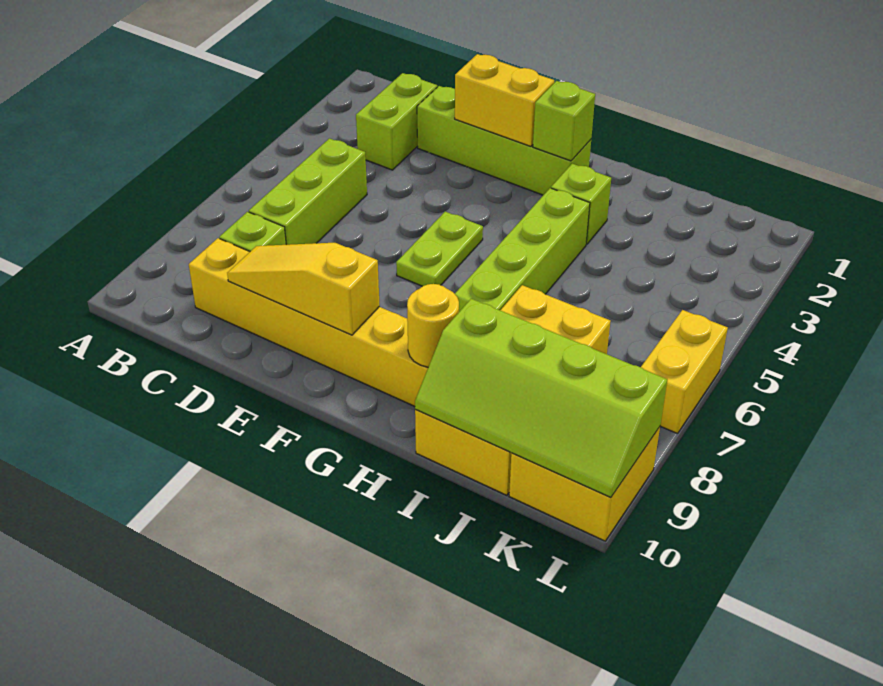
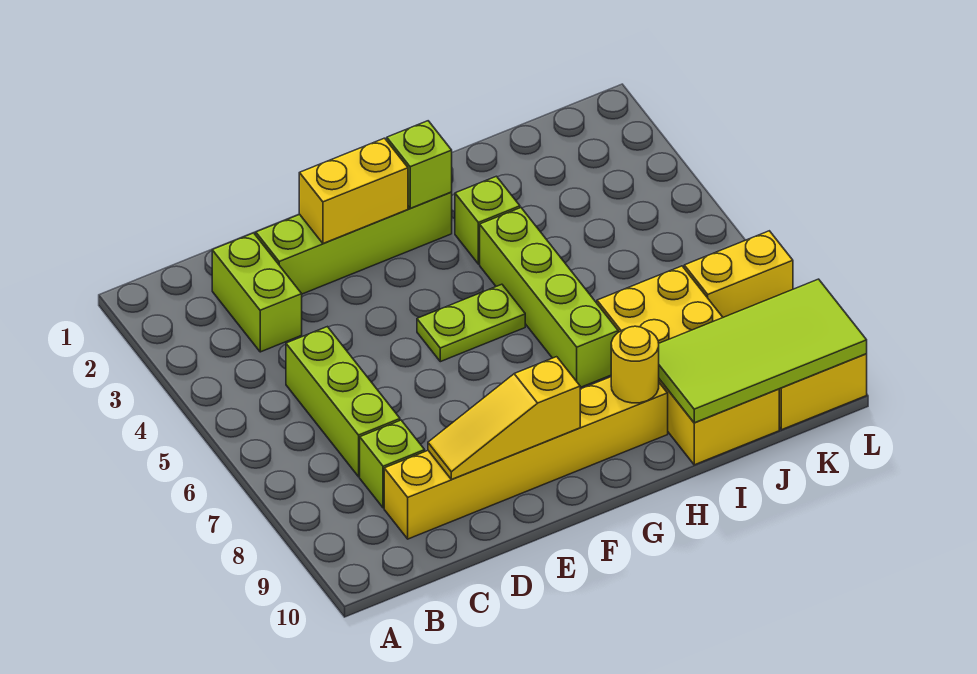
lime plate F5:F6 level 1 -> lime plate F5:G5 level 1
lime slope I9:L10 level 2 top 9 -> lime tile I9:L10 level 2
yellow brick L6:L7 level 1 -> yellow brick K7:L7 level 1

